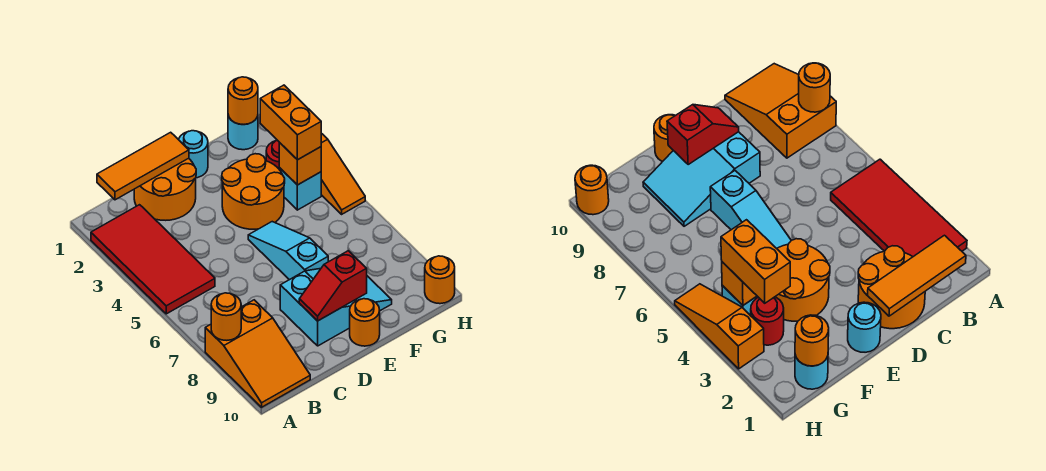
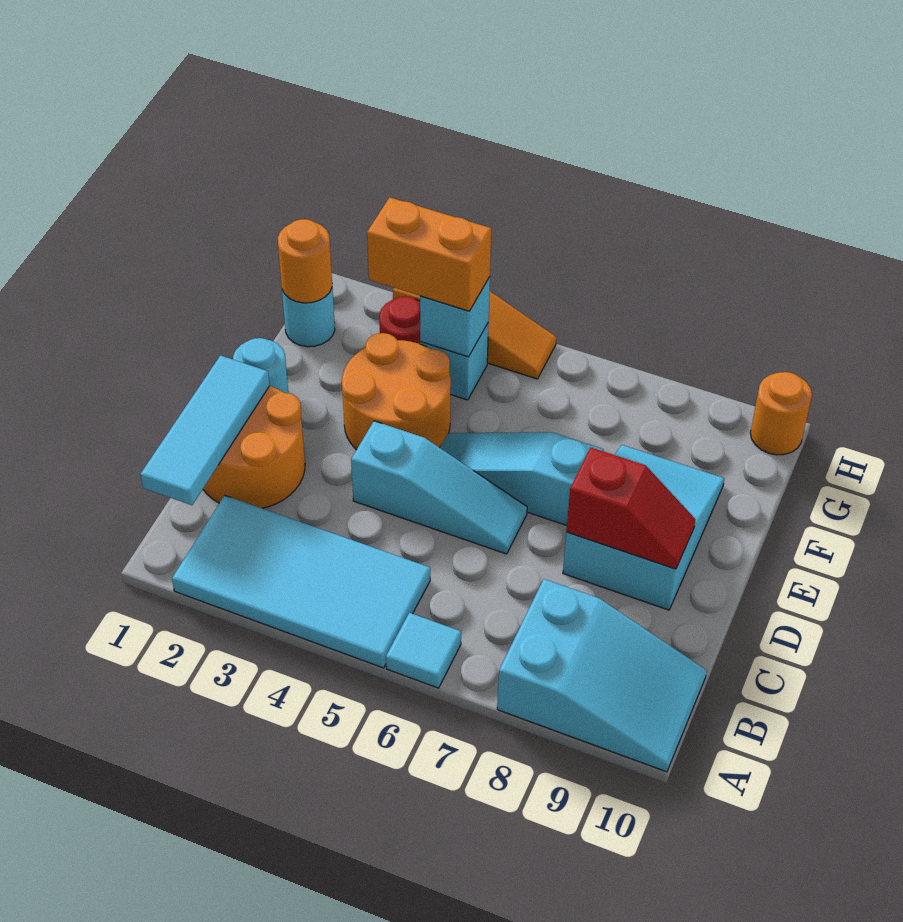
red tile A2:B5 level 1 -> cyan tile A2:B5 level 1
none -> cyan tile A6 level 1
orange slope A8:B10 level 1 top 8 -> cyan slope A8:B10 level 1 top 8
orange round brick A8 level 2 -> none
orange tile B1:D1 level 2 -> cyan tile B1:D1 level 2
none -> cyan slope D4:D6 level 1 top 4
red slope D9:E9 level 2 top E -> red slope D8:D9 level 2 top 8
orange round brick E10 level 1 -> none
orange brick G4 level 2 -> cyan brick G4 level 2

